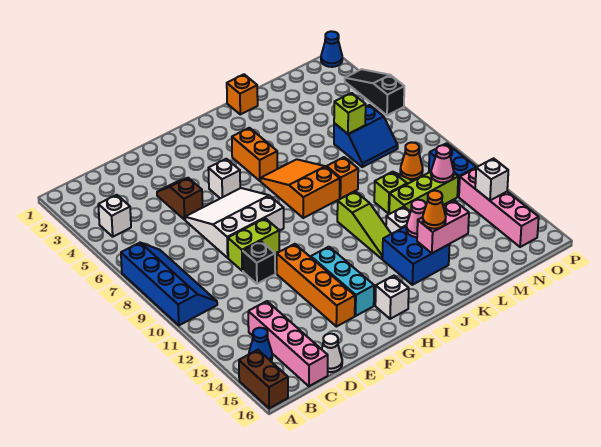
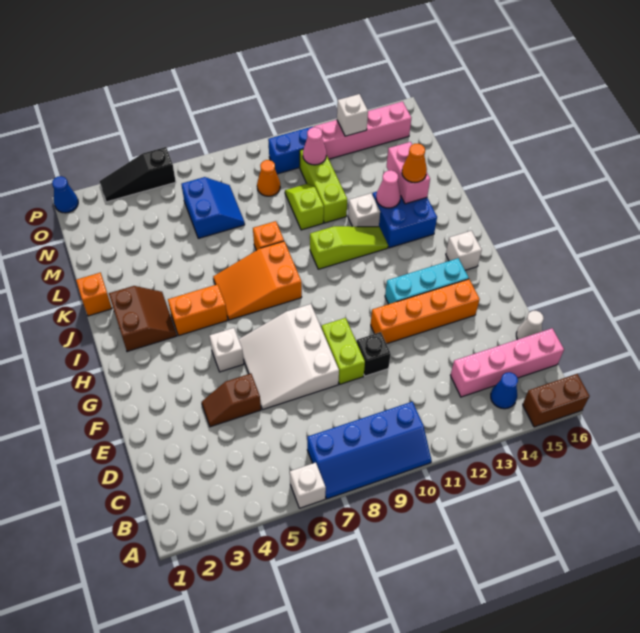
blue slope A7:B10 level 1 top A -> blue slope A7:B10 level 1 top B
white brick B4 level 1 -> white brick A6 level 1
none -> brown slope I2:J3 level 1 top 2
lime brick M6 level 2 -> none

